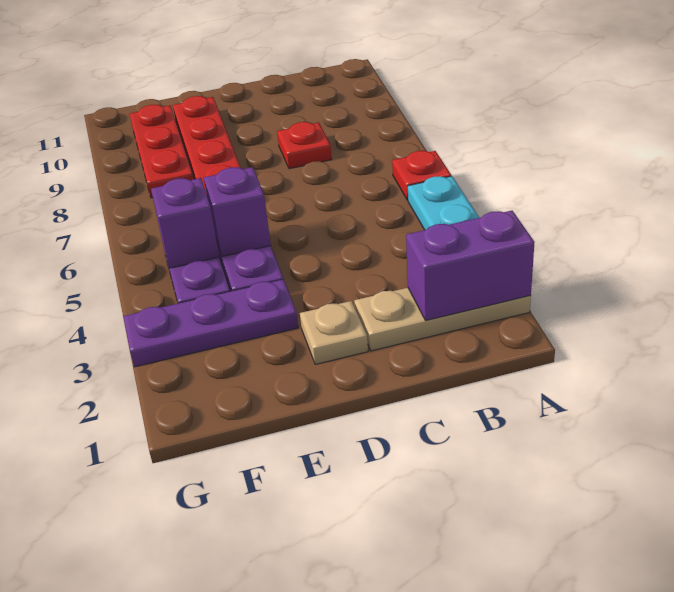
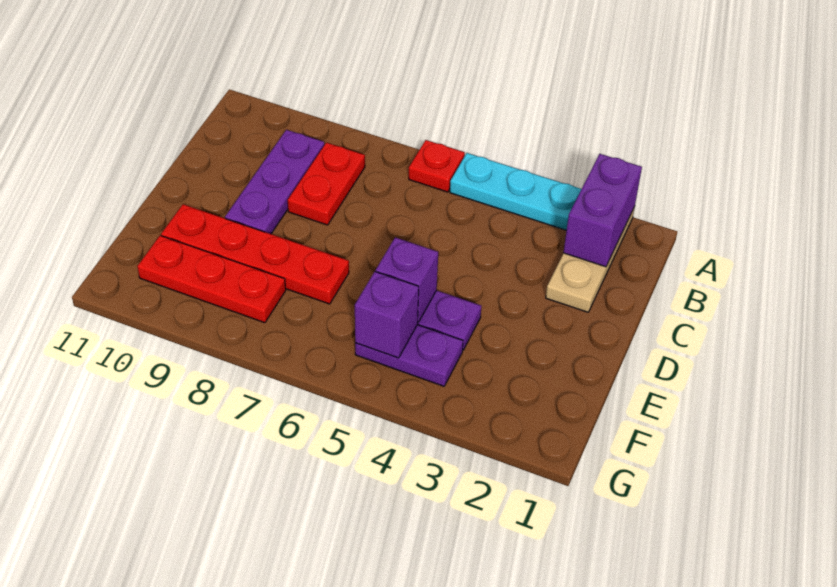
red plate C8 level 1 -> red plate B8:C8 level 1
tan plate D2 level 1 -> none
purple plate E3:G3 level 1 -> purple plate B9:D9 level 1

